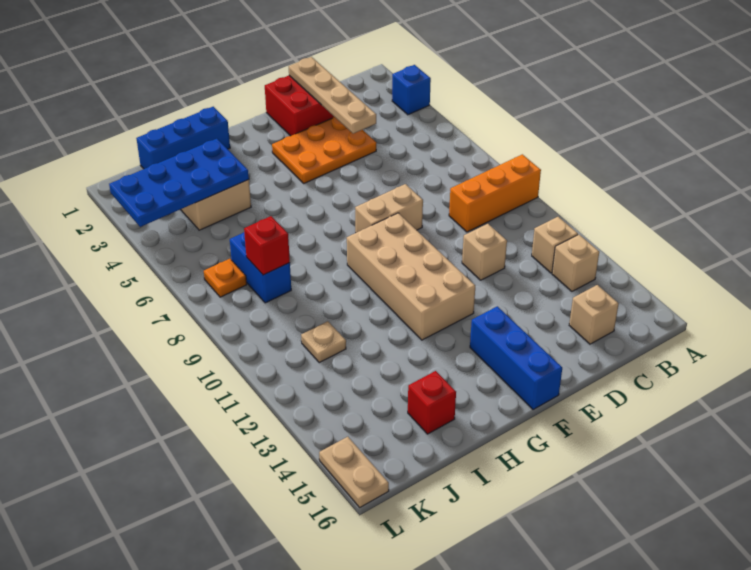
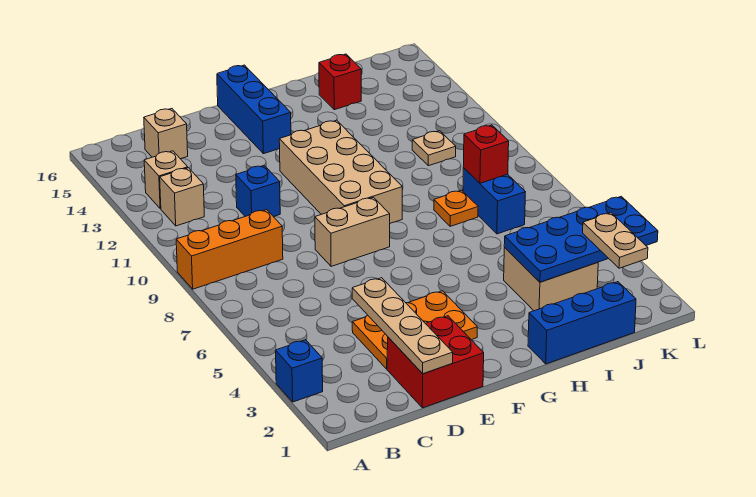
tan brick D11 level 1 -> blue brick D11 level 1
orange plate K7 level 1 -> orange plate I8 level 1
tan plate L15:L16 level 1 -> tan plate K2:K3 level 3

